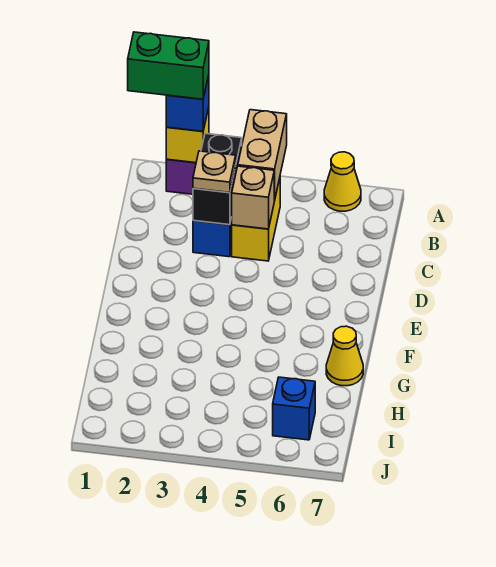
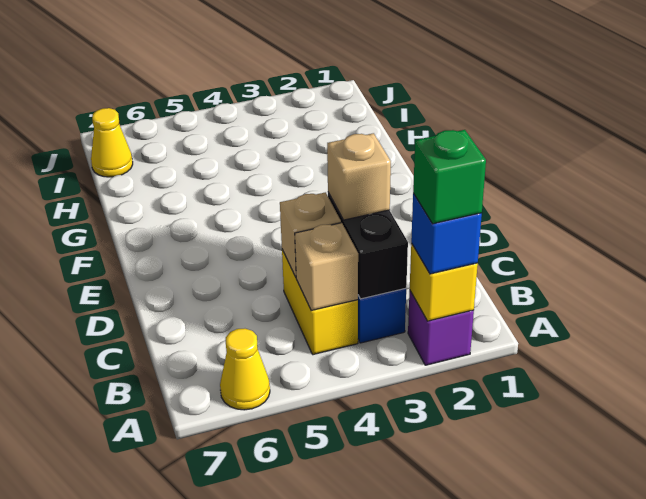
green brick A1:A2 level 4 -> green brick A2 level 4
tan brick A4:B4 level 2 -> tan brick B4 level 2
tan plate C3 level 3 -> tan brick C3 level 3
yellow cone G7 level 1 -> yellow cone I7 level 1
blue brick I6 level 1 -> none

